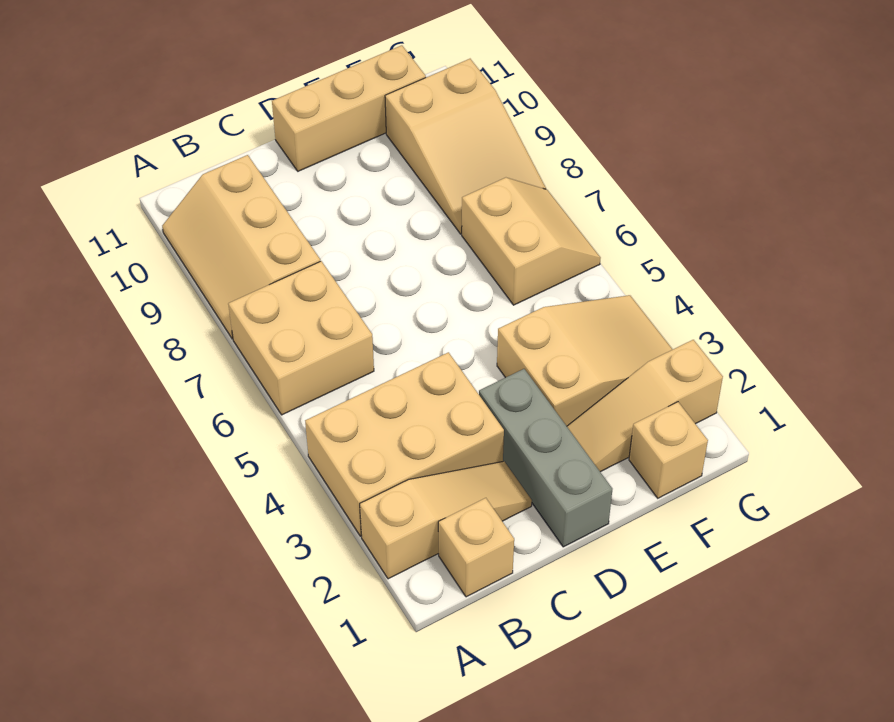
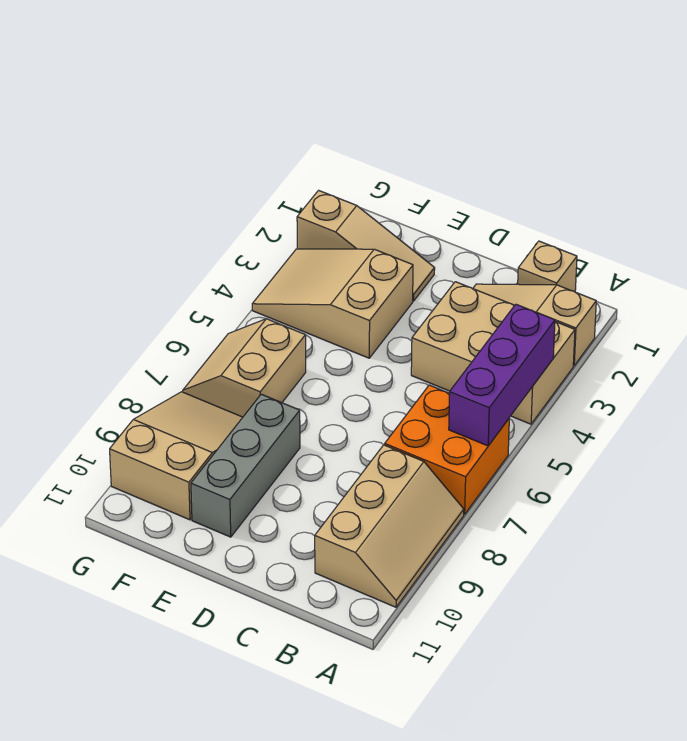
none -> purple brick A4:A6 level 2
tan brick A6:B7 level 1 -> orange brick A6:B7 level 1
grey brick D1:D3 level 1 -> grey brick E8:E10 level 1
tan brick D11:F11 level 1 -> none
tan brick F1 level 1 -> none

